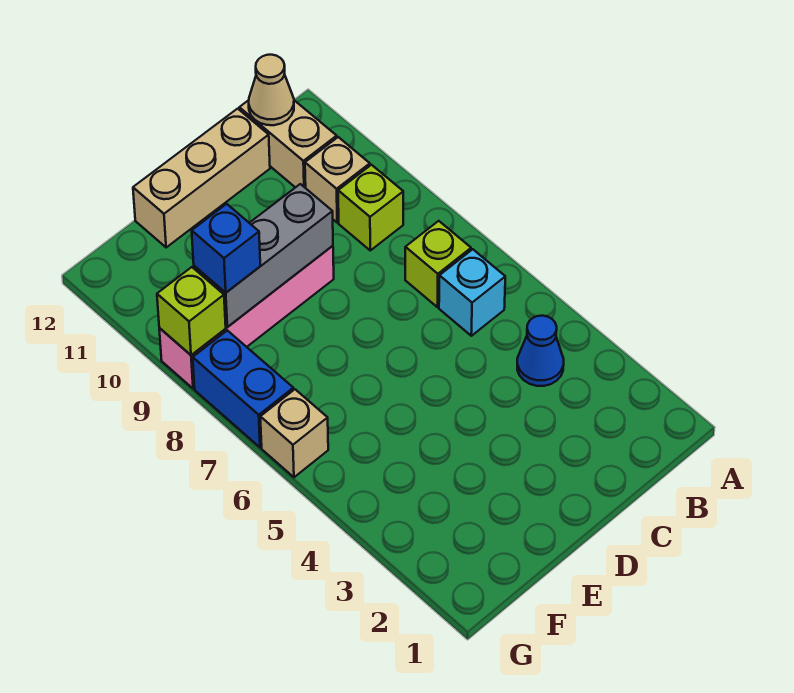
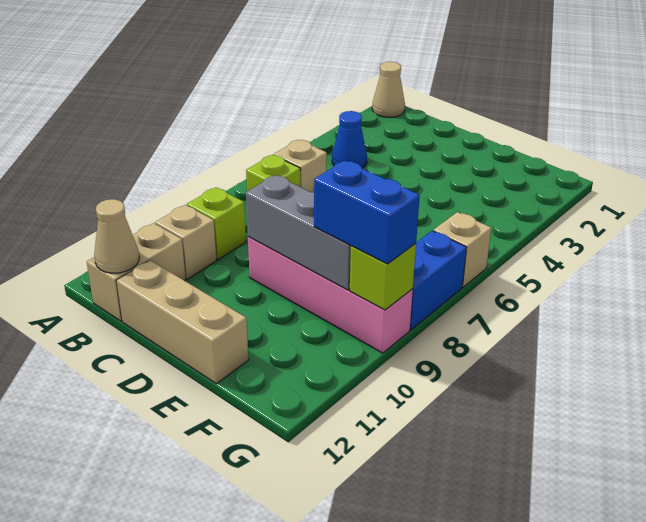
none -> tan cone A1 level 1
cyan brick B6 level 1 -> tan brick B6 level 1
blue brick F9 level 3 -> blue brick F9:G9 level 3

